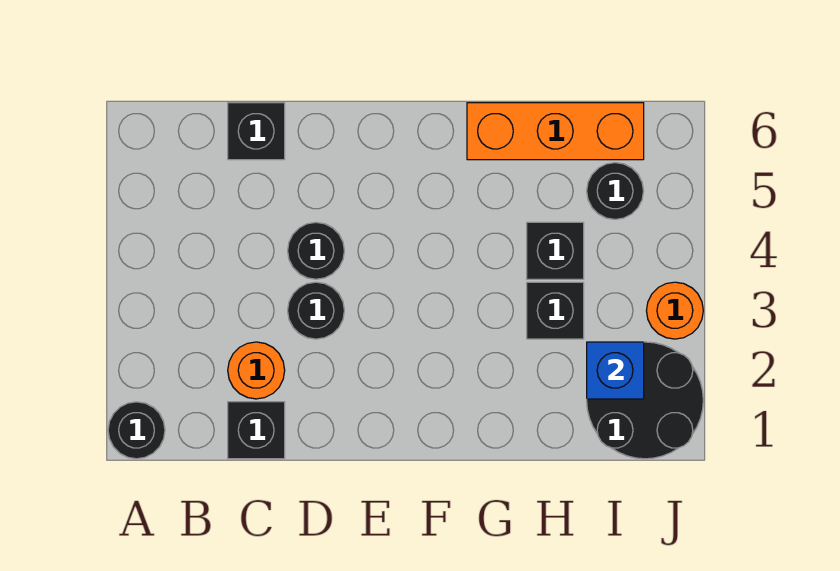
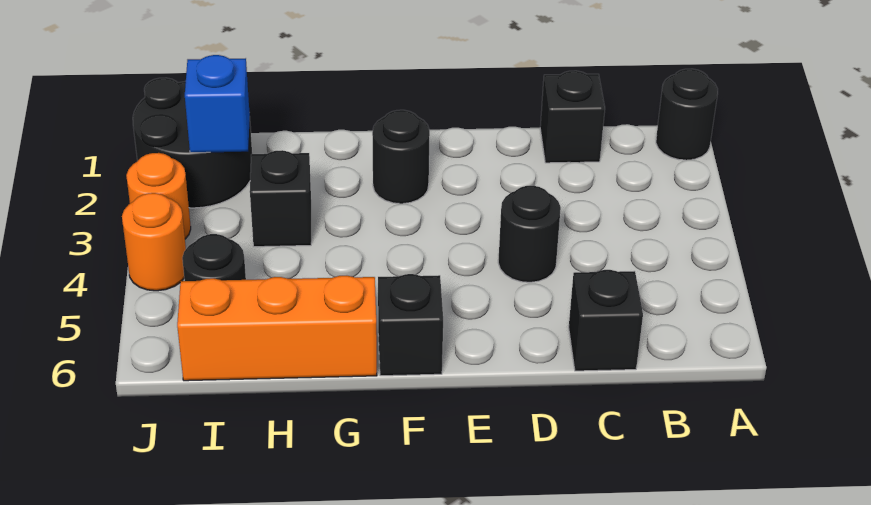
orange round brick C2 level 1 -> orange round brick J4 level 1
black round brick D3 level 1 -> black round brick F2 level 1
black brick H4 level 1 -> black brick F6 level 1

